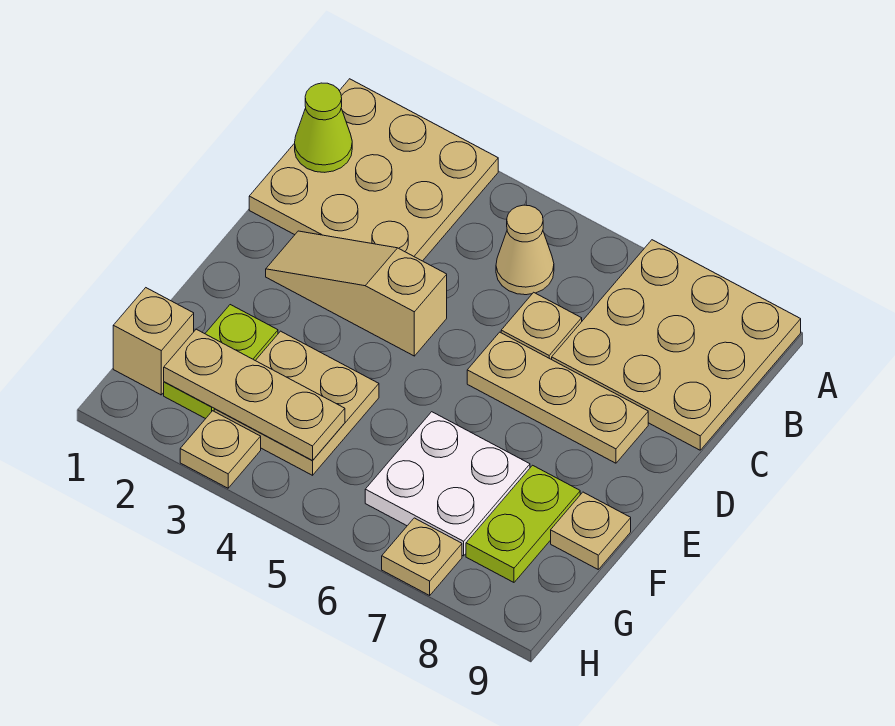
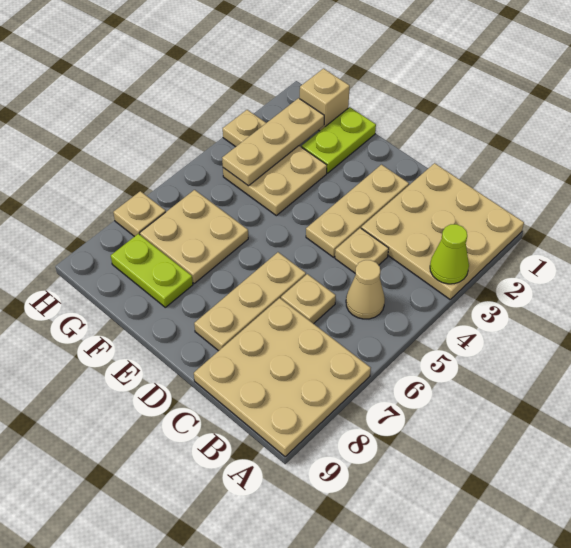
lime cone B1 level 2 -> lime cone A3 level 2
tan slope D2:D4 level 1 top 4 -> tan plate D2:D4 level 1
lime plate F2:G2 level 1 -> lime plate F1:F2 level 1
white plate F6:G7 level 1 -> tan plate F6:G7 level 1
tan plate F9 level 1 -> tan plate C4 level 1

